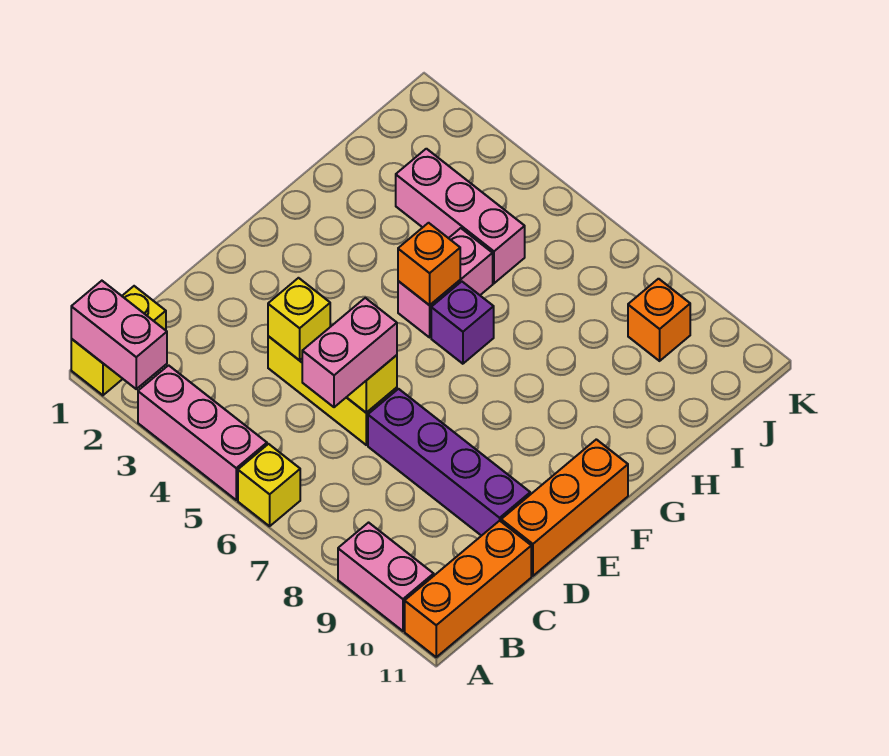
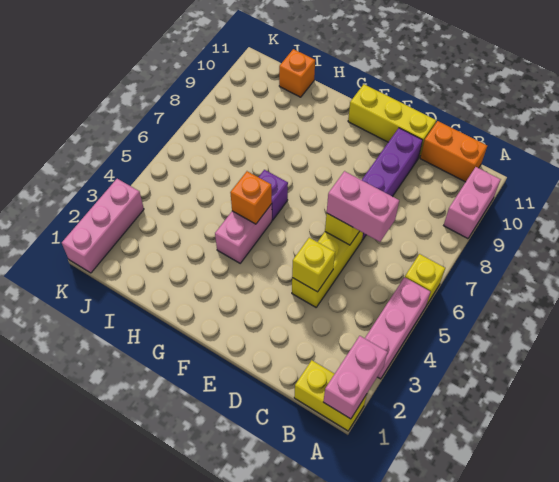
orange brick A11:C11 level 1 -> orange brick B11:C11 level 1
orange brick D11:F11 level 1 -> yellow brick D11:F11 level 1
pink brick G5:H5 level 1 -> pink brick G4:G5 level 1
pink brick I3:I5 level 1 -> pink brick K1:K3 level 1
orange brick J9 level 1 -> orange brick I11 level 1

